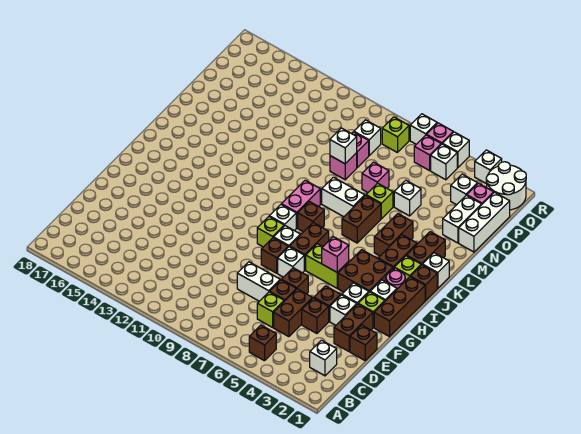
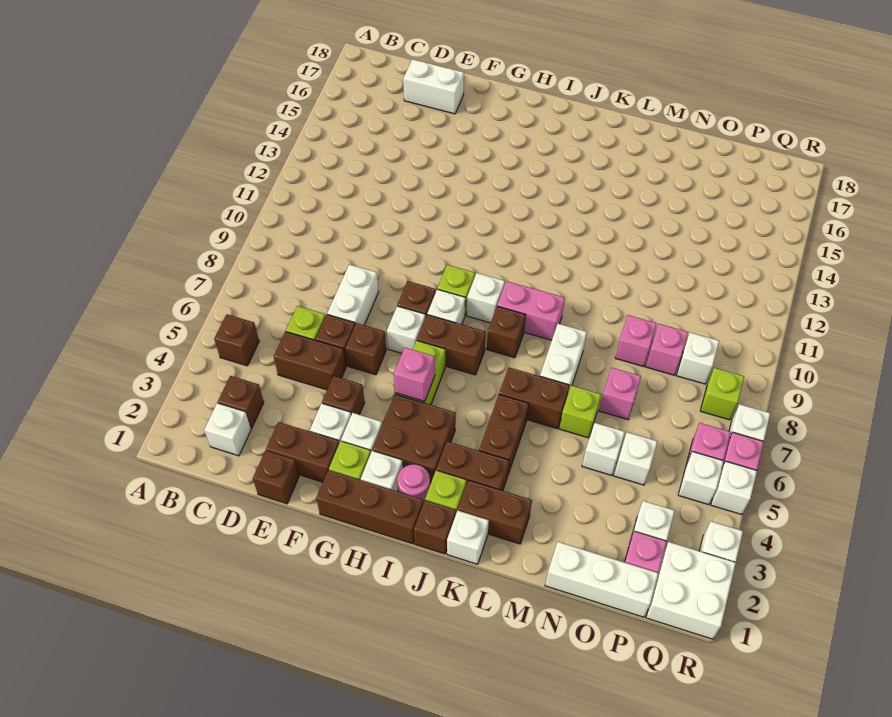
brown brick E4 level 1 -> brown brick C3 level 1
brown brick K4:L4 level 1 -> brown brick K4:K5 level 1
white brick N2:O2 level 1 -> white brick D17:E17 level 1
white brick N9 level 2 -> white brick O5 level 1
white round brick Q1:R2 level 1 -> white brick Q1:R2 level 1

